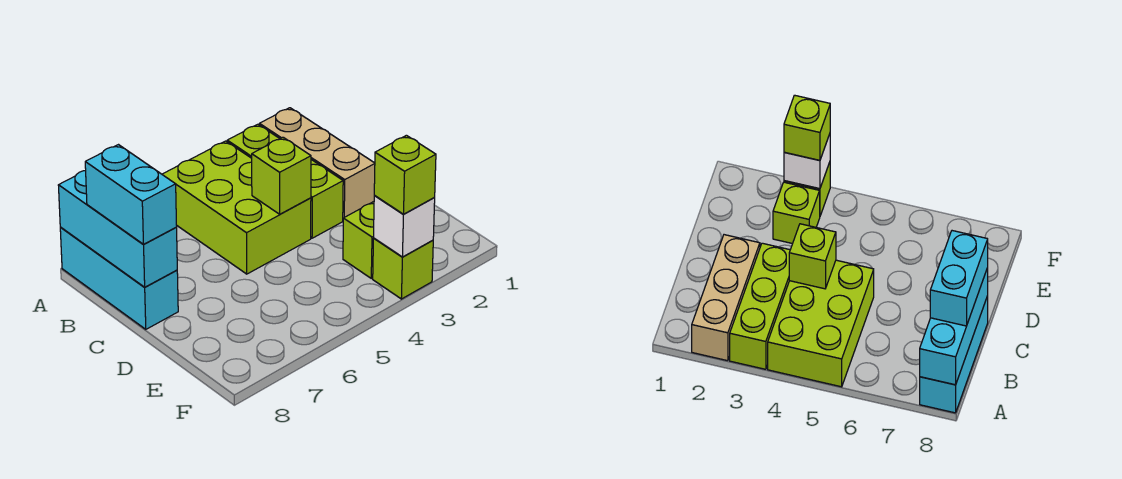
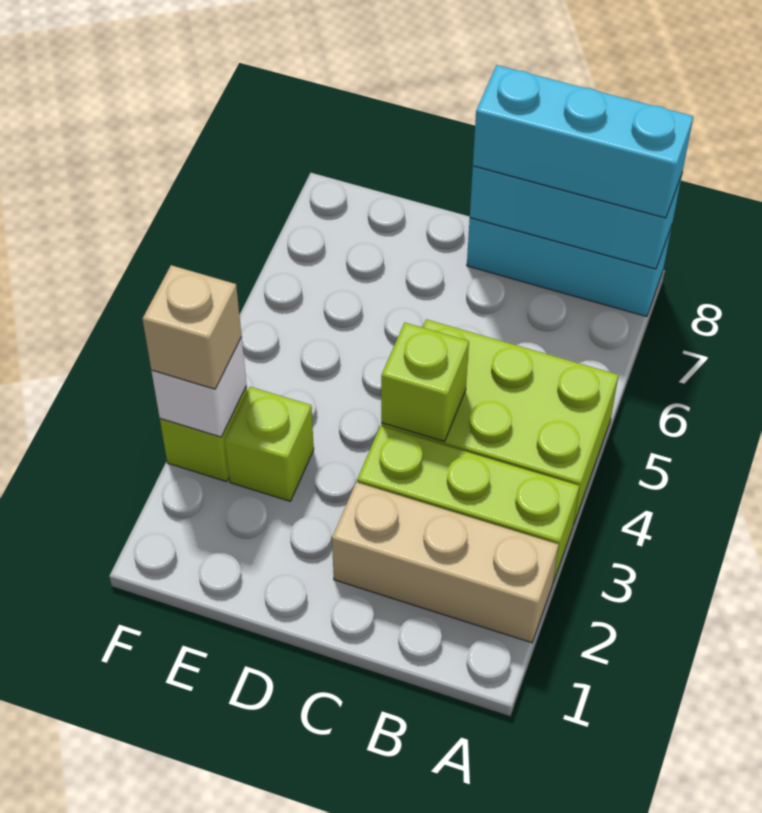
cyan brick B8:C8 level 3 -> cyan brick A8:C8 level 3
lime brick F3 level 3 -> tan brick F3 level 3

